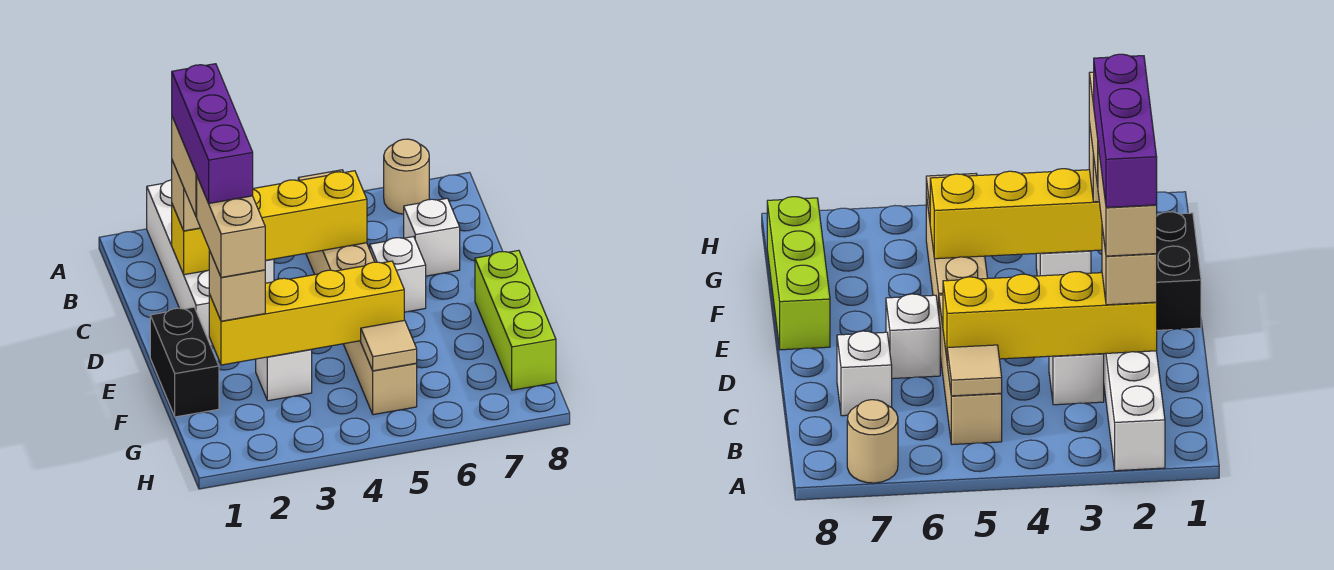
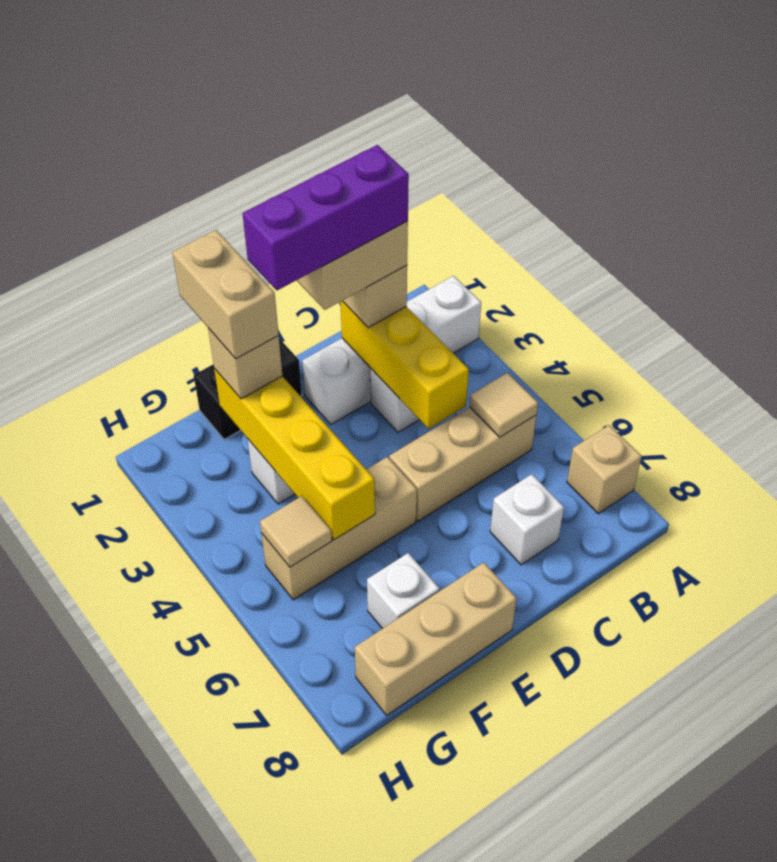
tan round brick A7 level 1 -> tan brick A7 level 1
yellow brick C2:C5 level 2 -> yellow brick C2:C4 level 2
white brick D6 level 1 -> white brick F7 level 1
tan brick E2:F2 level 4 -> tan brick F1:F2 level 4
lime brick E8:G8 level 1 -> tan brick E8:G8 level 1

